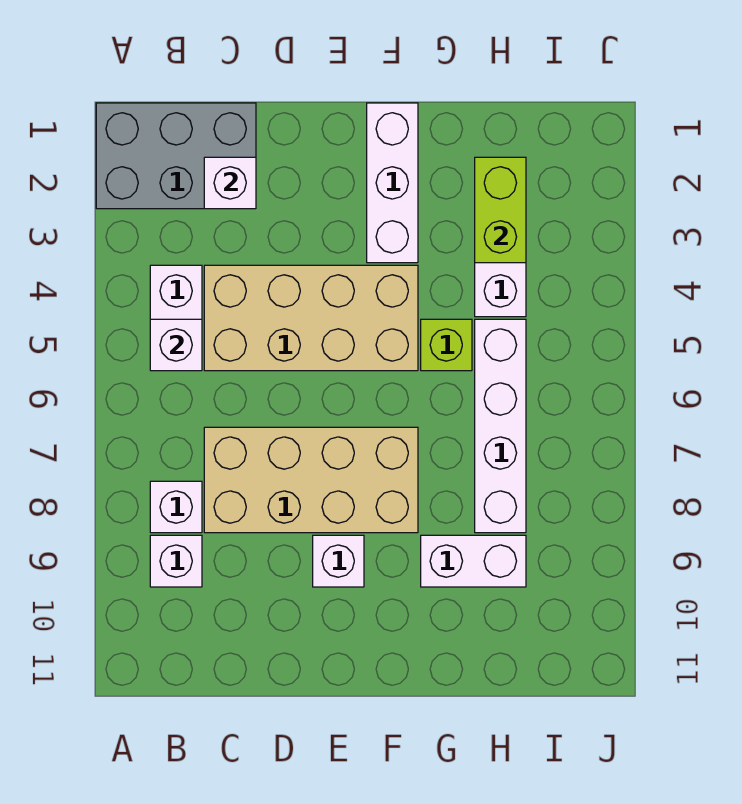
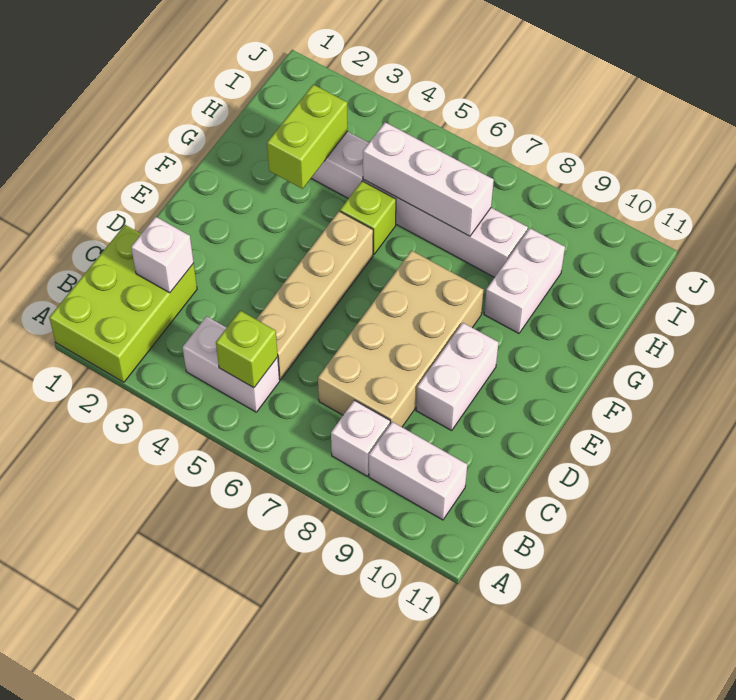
grey brick A1:C2 level 1 -> lime brick A1:C2 level 1
white brick B5 level 2 -> lime brick B5 level 2
white brick B9 level 1 -> white brick B9:B10 level 1
tan brick C4:F5 level 1 -> tan brick C5:F5 level 1
white brick E9 level 1 -> white brick D9:E9 level 1
white brick F1:F3 level 1 -> white brick H5:H7 level 2
lime brick H2:H3 level 2 -> lime brick G3:H3 level 2

